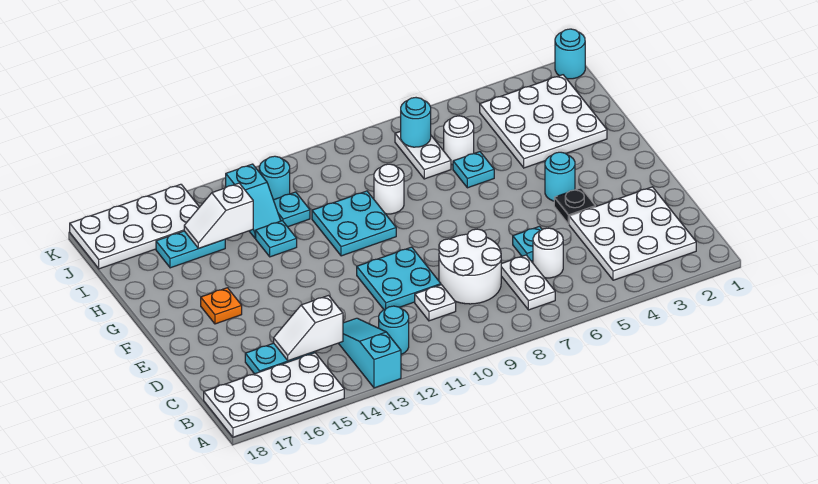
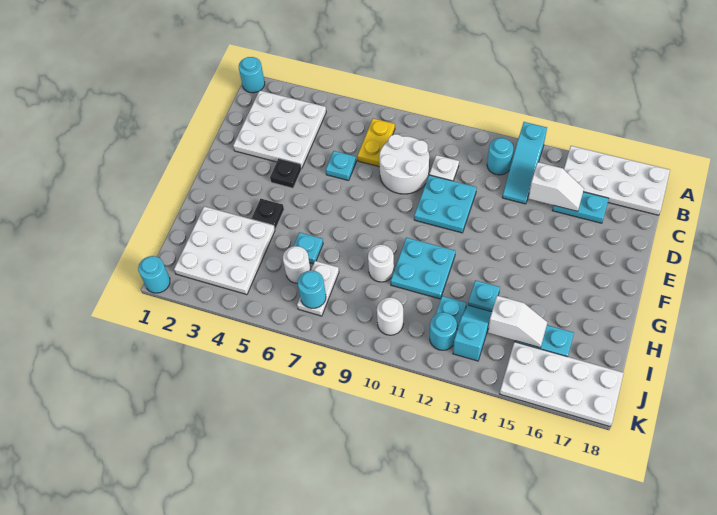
white plate B7:C7 level 1 -> yellow plate B7:C7 level 1
white round brick C6 level 1 -> white round brick J10 level 1
cyan round brick F4 level 1 -> cyan round brick A1 level 1
orange plate F16 level 1 -> none
none -> black plate G4 level 1

